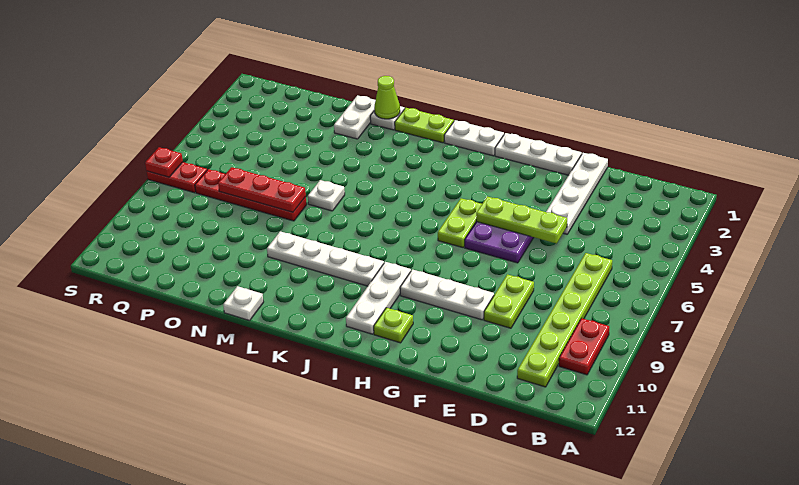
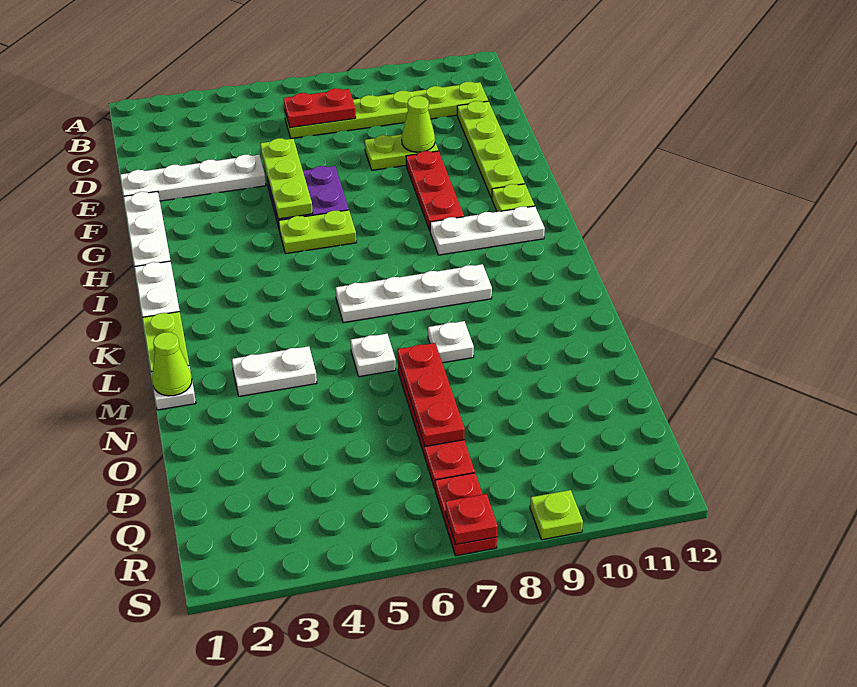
red plate B9:B10 level 1 -> red plate C6:C7 level 2
none -> lime plate D11:G11 level 1
none -> lime cone E9 level 2
white plate F9:H9 level 1 -> red plate F9:H9 level 1
white plate J9:M9 level 1 -> white plate K6:K9 level 1
white plate M12 level 1 -> white plate M8 level 1
white plate N1:N2 level 1 -> white plate M3:M4 level 1
none -> lime plate S9 level 1

